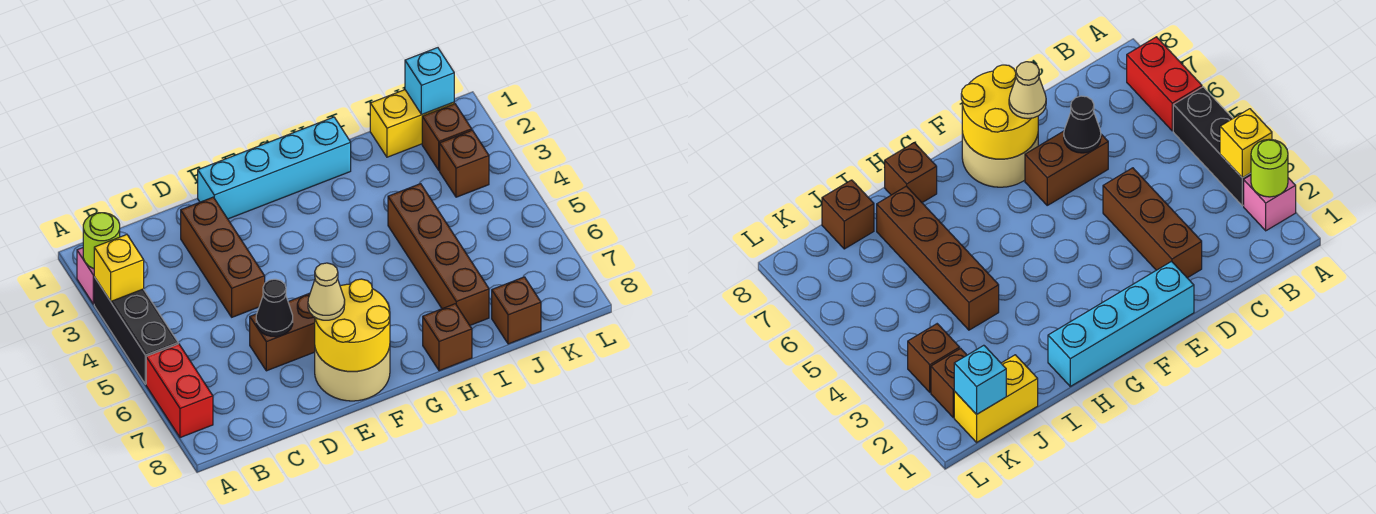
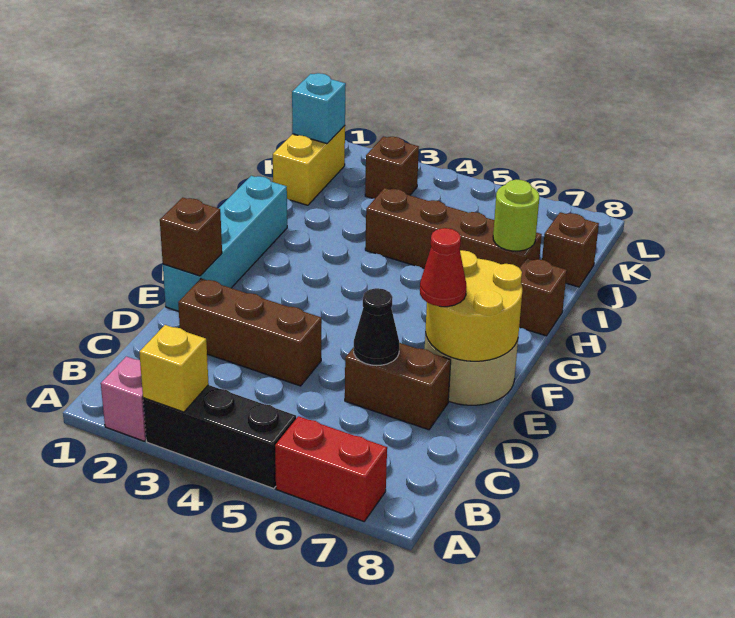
lime round brick A2 level 2 -> lime round brick I7 level 2
brown brick D6:E6 level 1 -> brown brick D6:D7 level 1
tan cone E7 level 3 -> red cone E7 level 3
brown brick K2 level 1 -> brown brick E1 level 2

